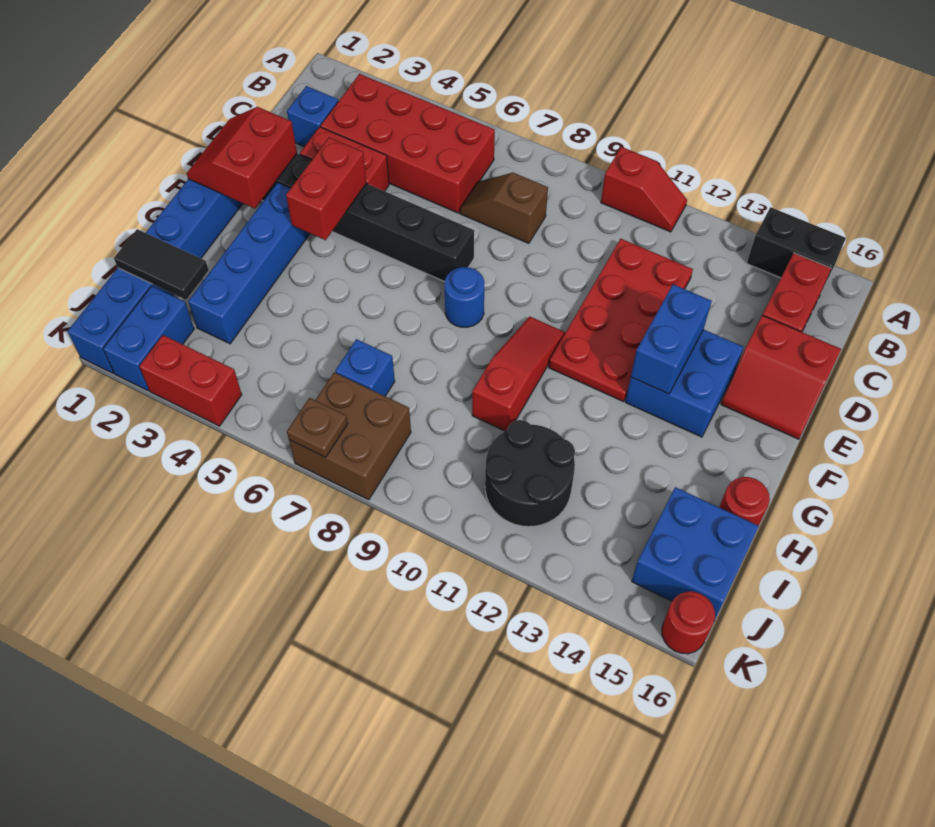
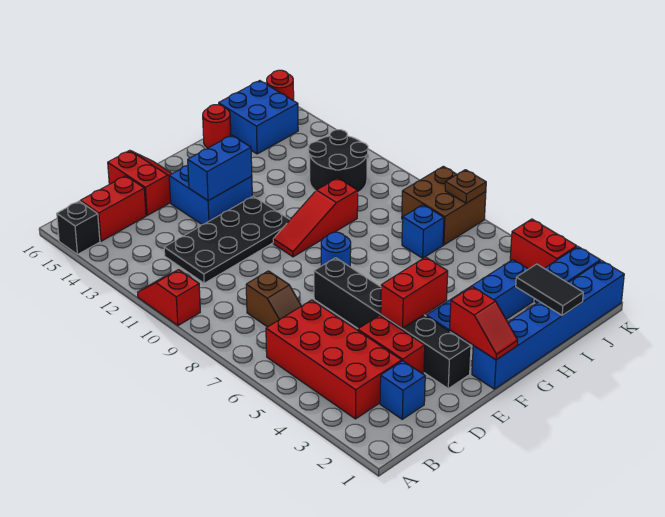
black brick A14:A15 level 1 -> black brick A15 level 1
red plate C11:F12 level 1 -> black plate C11:F12 level 1
red slope E1:F2 level 2 top 2 -> red slope F1:F2 level 2 top 2

